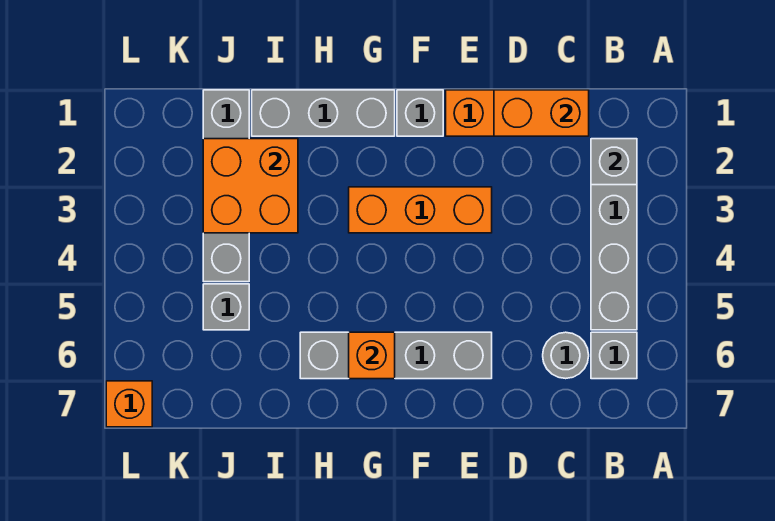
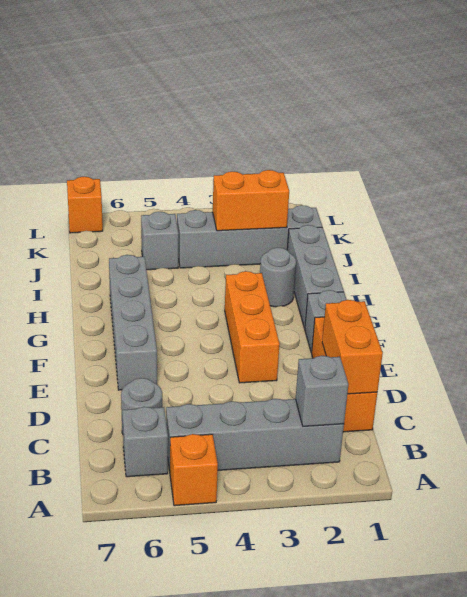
orange brick G6 level 2 -> orange brick A5 level 1
none -> grey round brick H2 level 1
orange brick I2:J3 level 2 -> orange brick J2:J3 level 2

